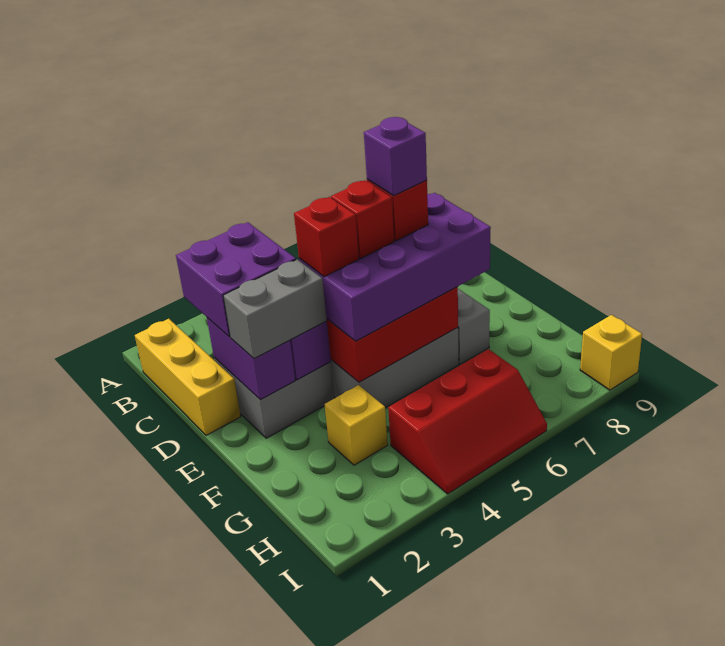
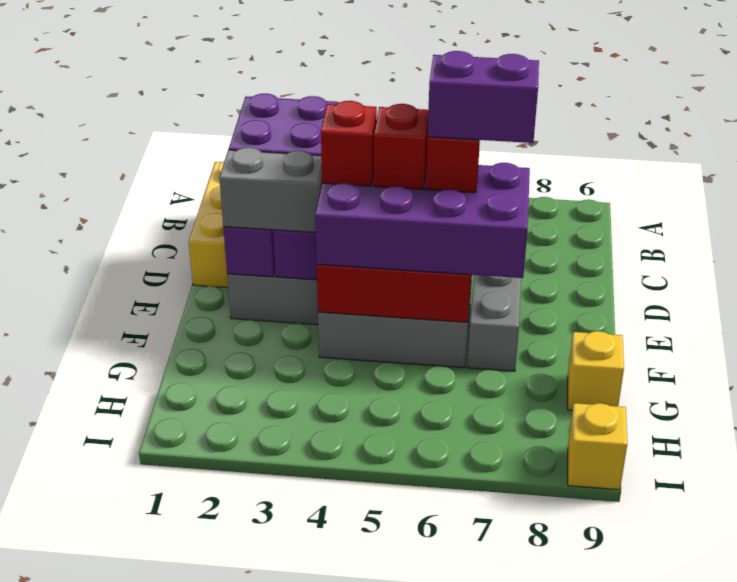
purple brick E6 level 5 -> purple brick E6:E7 level 5
yellow brick G3 level 1 -> yellow brick G9 level 1
red slope H4:I6 level 1 top H -> none

